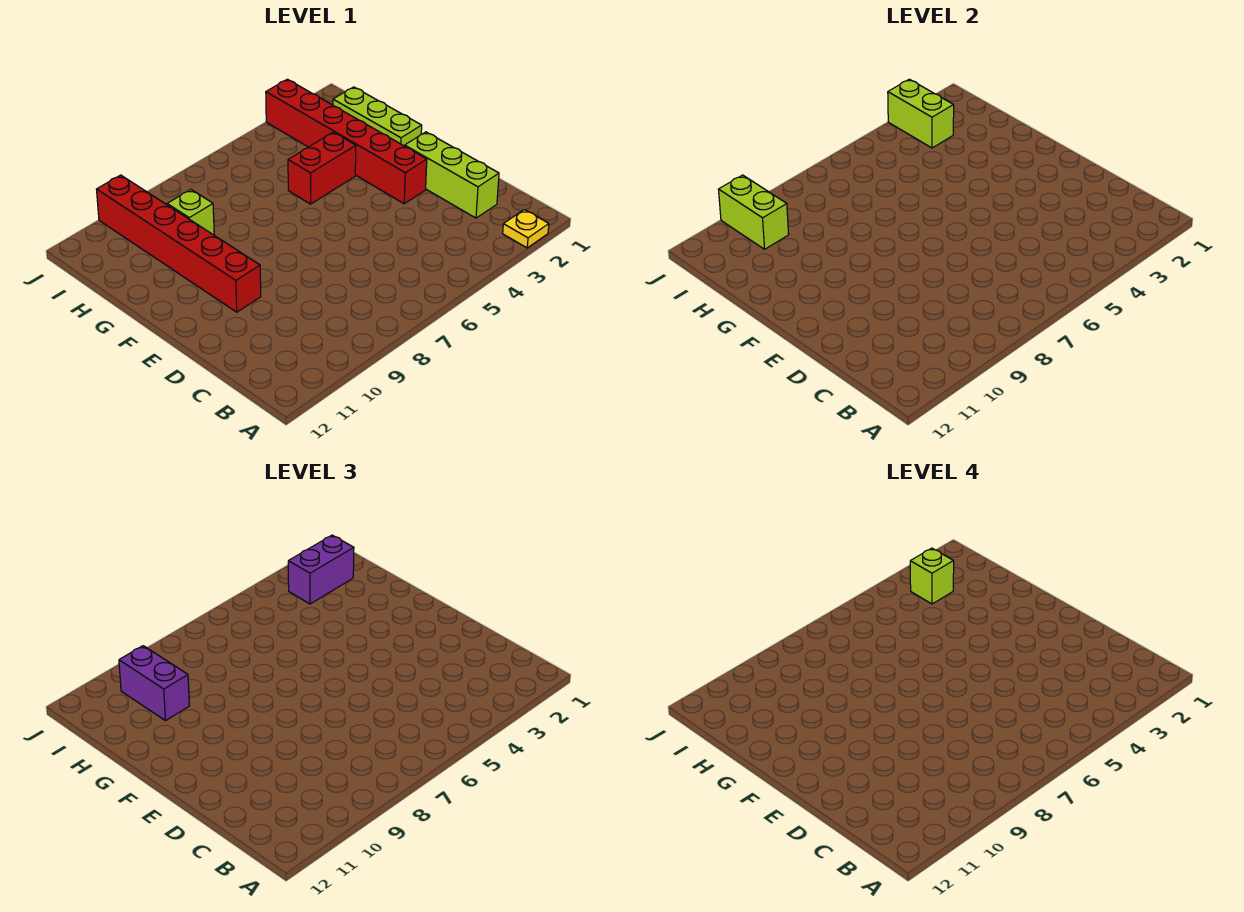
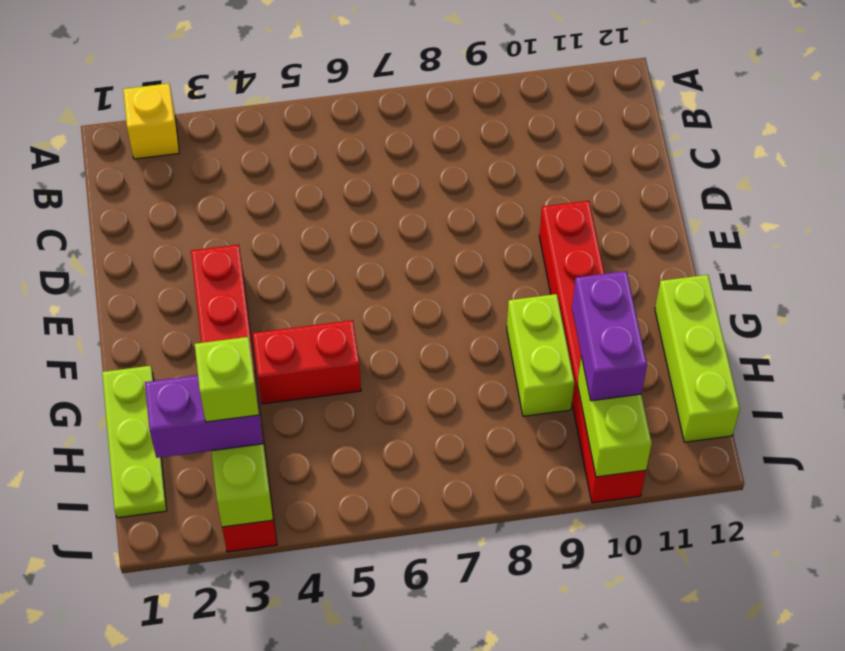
yellow plate A2 level 1 -> yellow brick A2 level 1
lime brick C2:E2 level 1 -> lime brick G12:I12 level 1
lime brick H9 level 1 -> lime brick G9:H9 level 1

